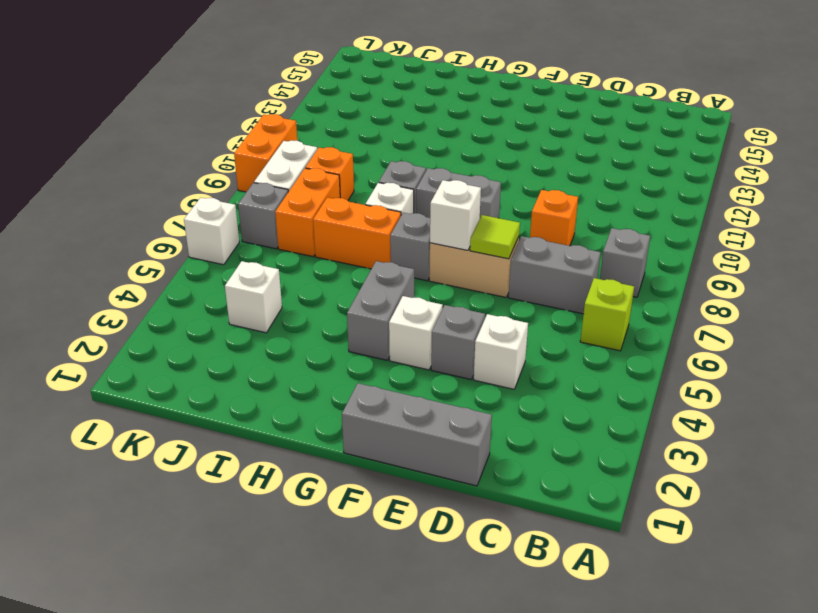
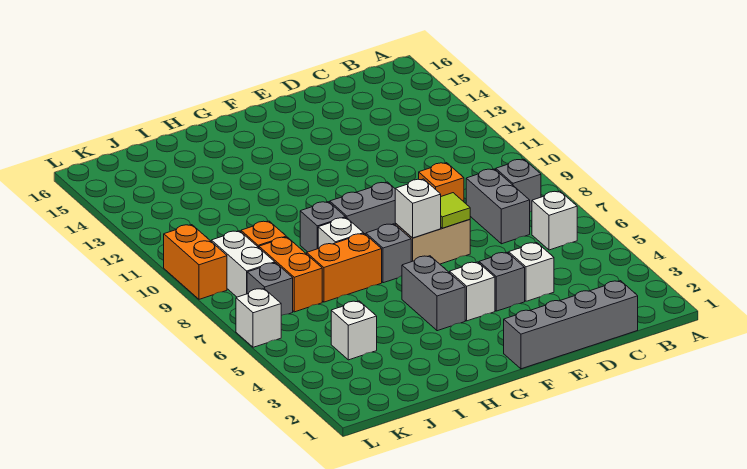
lime brick B6 level 1 -> white brick B6 level 1
grey brick C7:D7 level 1 -> grey brick C7:C8 level 1
grey brick D1:F1 level 1 -> grey brick C1:F1 level 1

